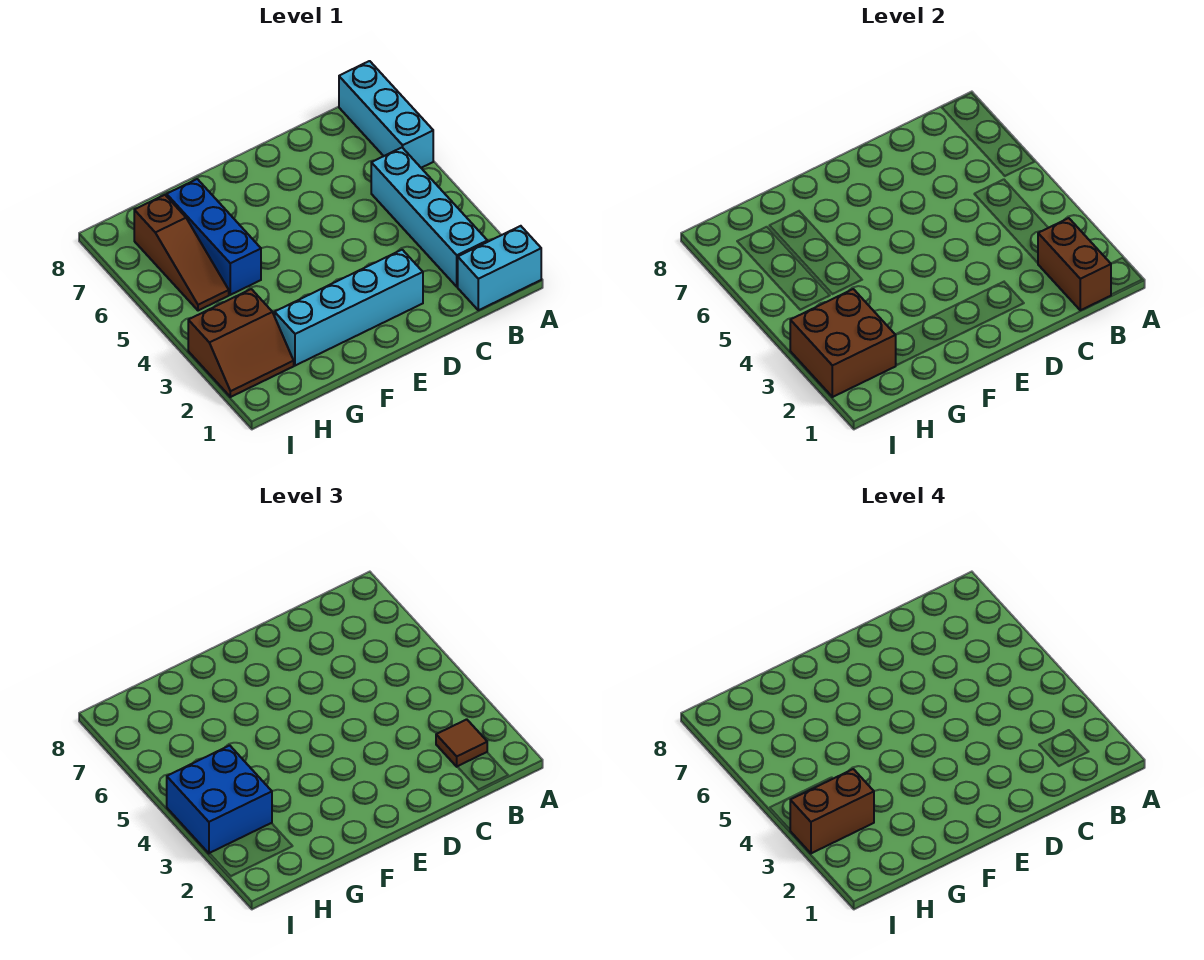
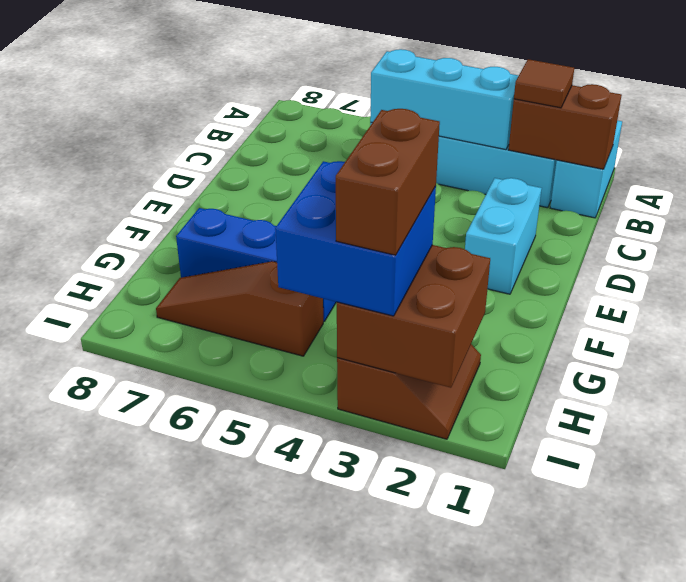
cyan brick A6:A8 level 1 -> cyan brick B3:B5 level 2
cyan brick D2:G2 level 1 -> cyan brick D2:E2 level 1
brown slope H5:H7 level 1 top 7 -> brown slope H5:H7 level 1 top 5

